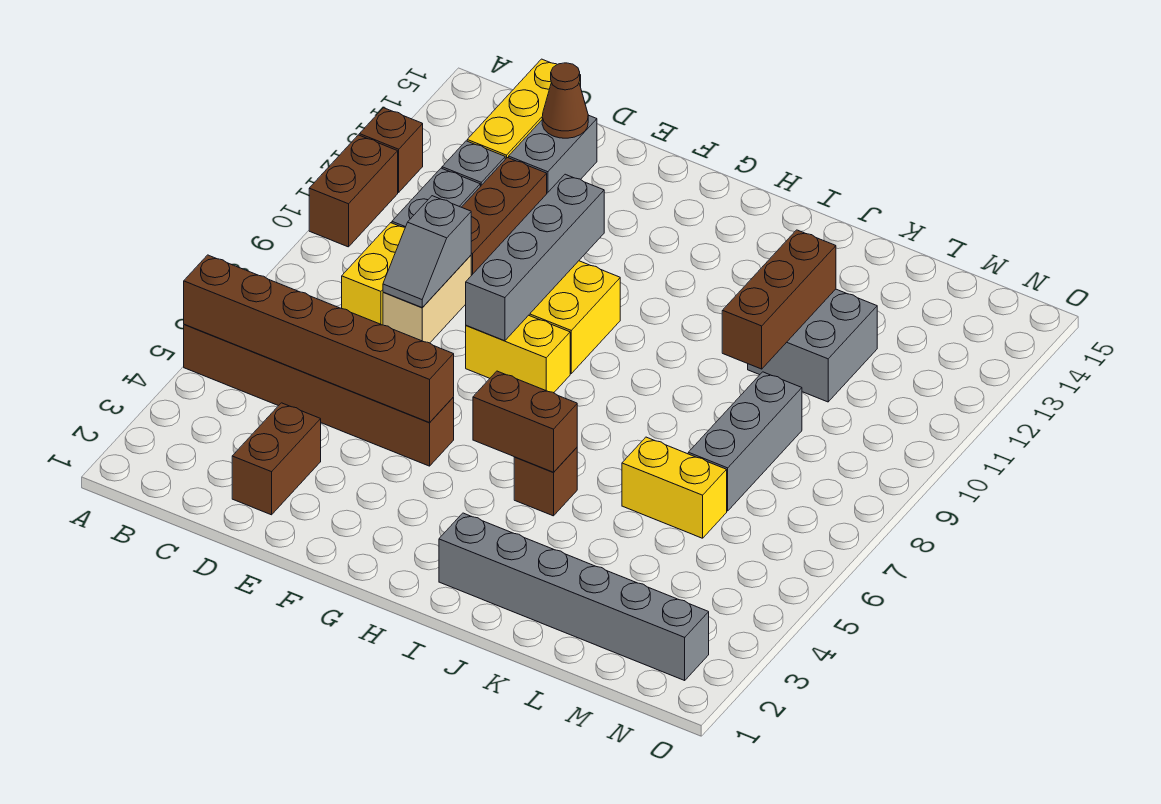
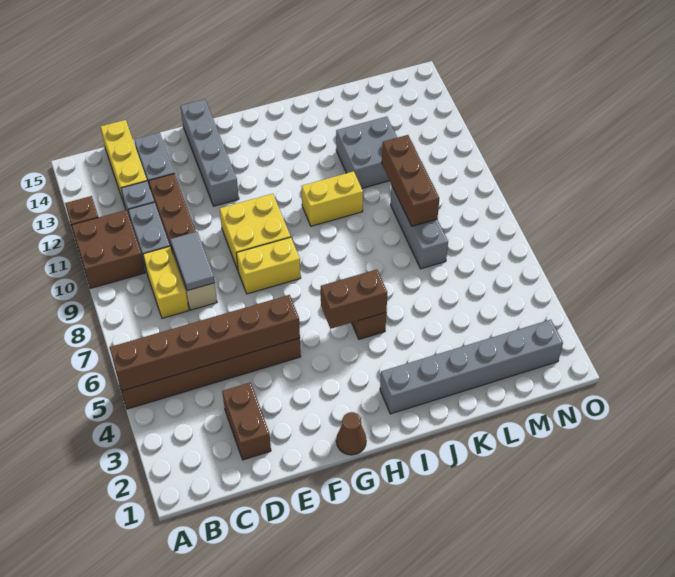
brown brick A10:A11 level 1 -> brown brick A10:B11 level 1
grey slope D8:D9 level 2 top 9 -> grey tile D8:D9 level 2
brown cone D14 level 2 -> brown cone G1 level 1
grey brick F8:F11 level 2 -> grey brick F12:F15 level 1
yellow brick K6:L6 level 1 -> yellow brick I10:J10 level 1
brown brick K10:K12 level 2 -> brown brick L8:L10 level 2

